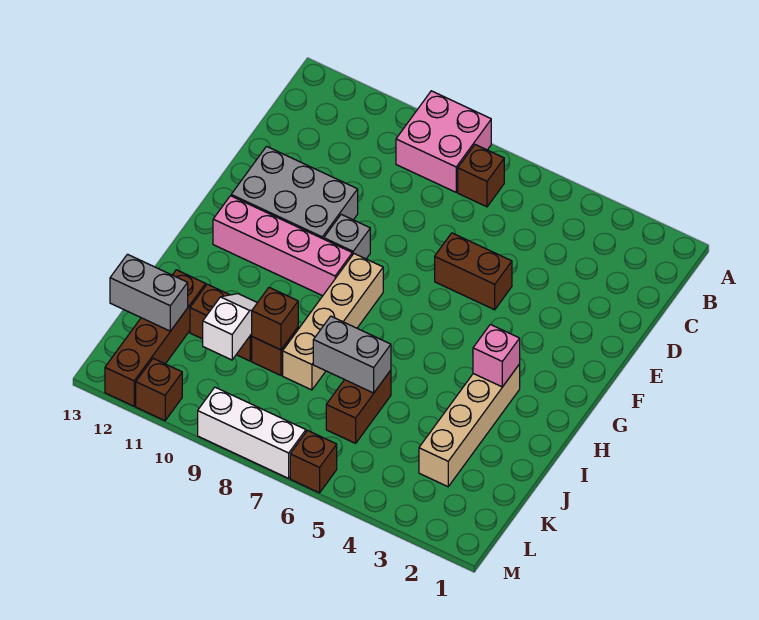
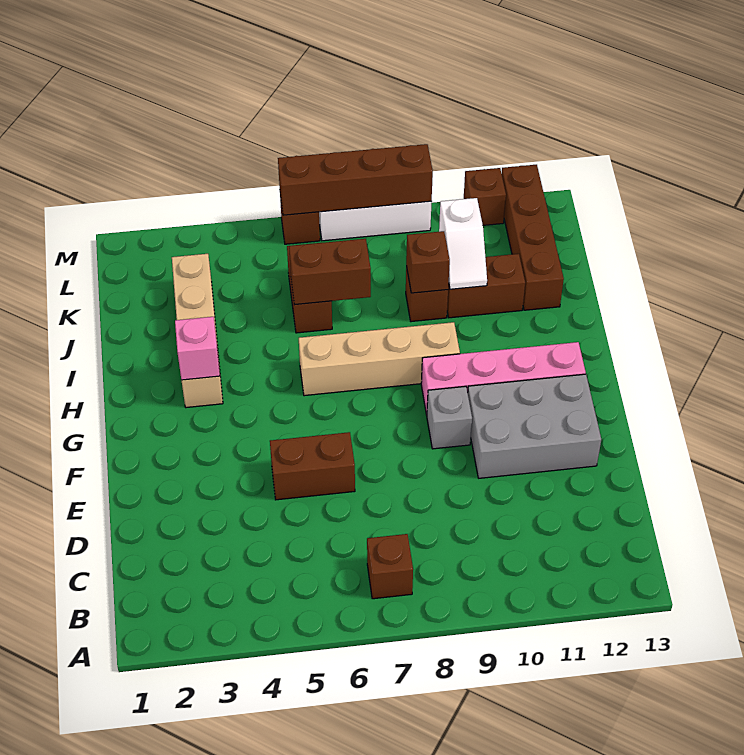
pink brick A8:B9 level 1 -> none
tan brick G8:J8 level 1 -> tan brick H6:H9 level 1
grey brick J6:J7 level 2 -> brown brick J6:J7 level 2
grey brick K12:K13 level 2 -> none
none -> brown brick M6:M9 level 2

